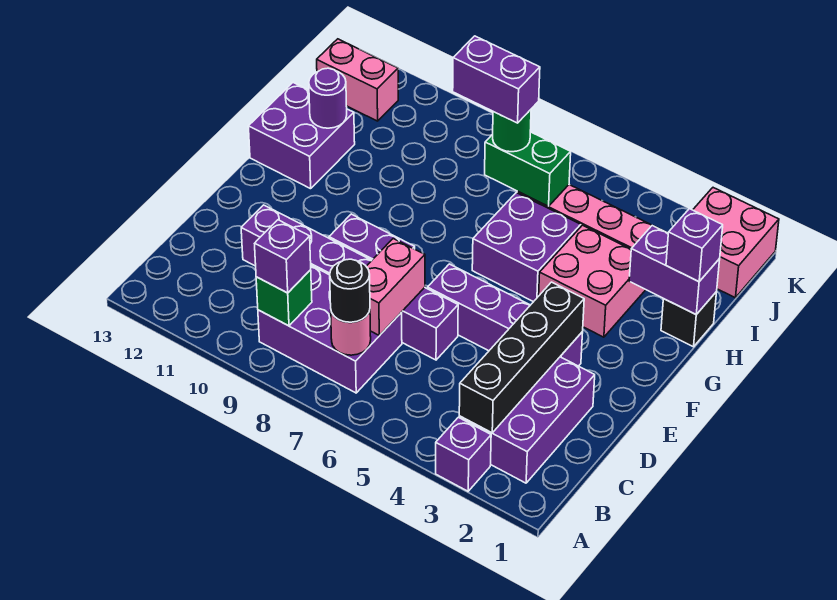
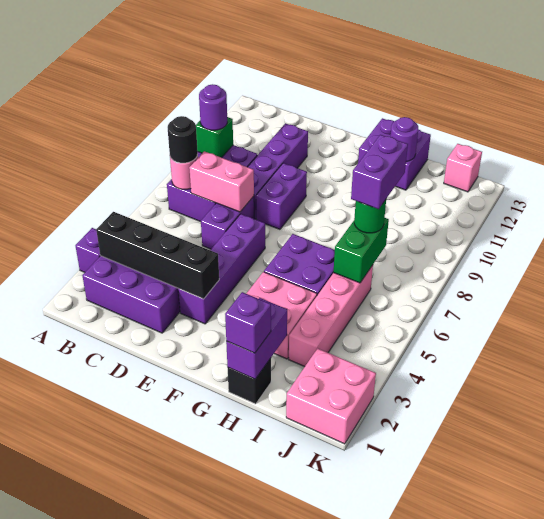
purple brick B9 level 3 -> purple round brick B9 level 3
pink brick J12:J13 level 1 -> pink brick J13 level 1

